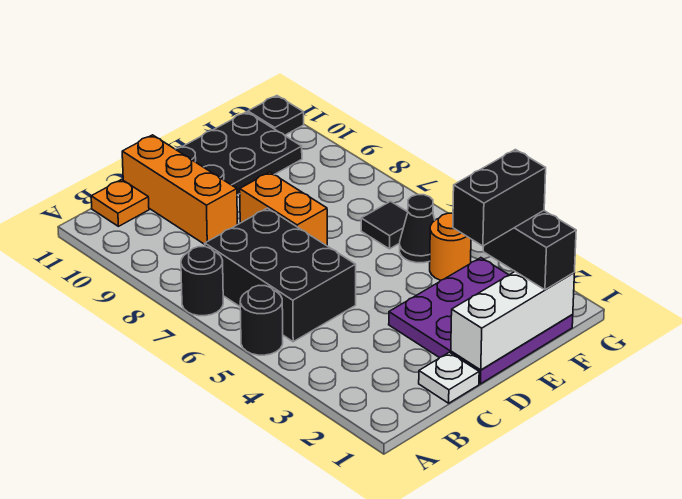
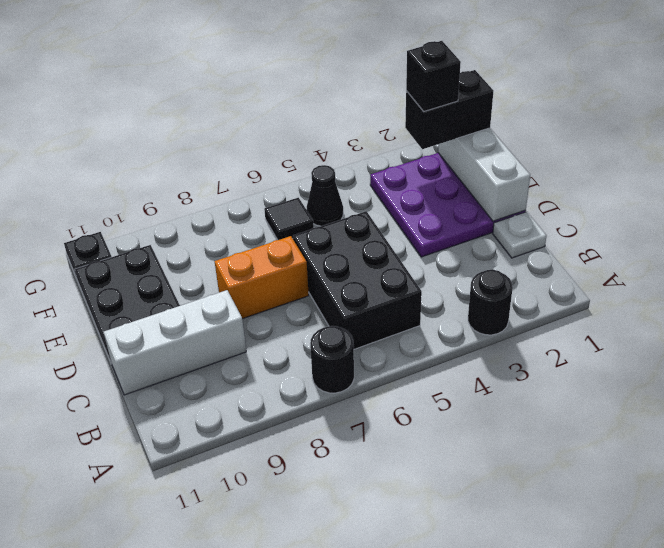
black round brick A5 level 1 -> black round brick A3 level 1
black brick B5:C7 level 1 -> black brick B5:D6 level 1
orange plate B11 level 1 -> none
orange brick C9:C11 level 1 -> white brick C9:C11 level 1
black brick E2:F2 level 4 -> black brick F2 level 4
orange round brick F4 level 1 -> none

